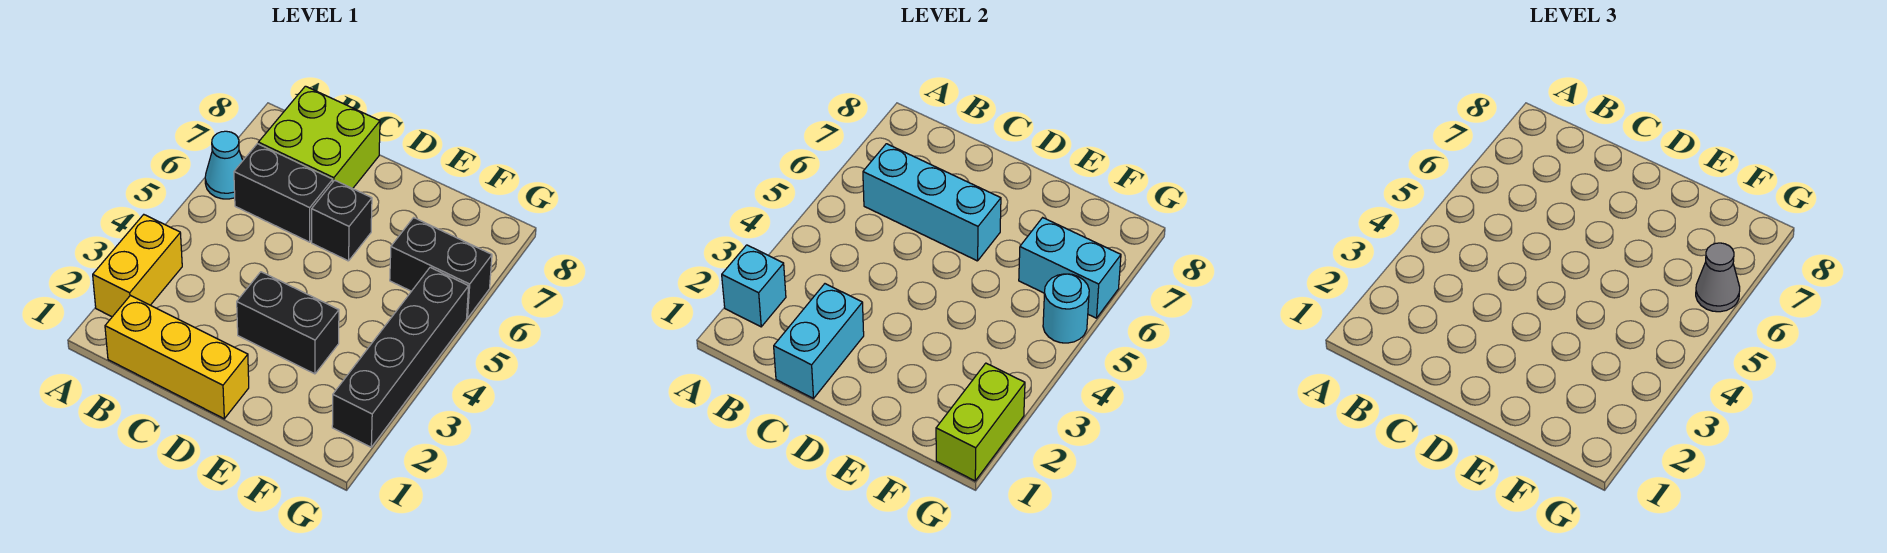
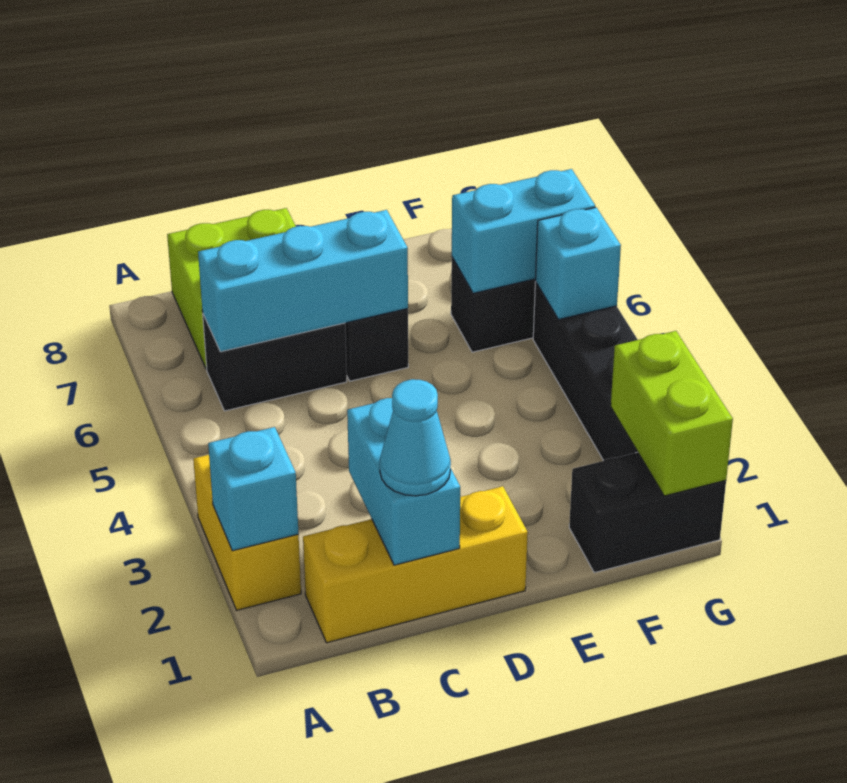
cyan cone A6 level 1 -> cyan cone C1 level 3
black brick D3:E3 level 1 -> black brick F1:G1 level 1
cyan round brick G5 level 2 -> cyan brick G5 level 2
grey cone G6 level 3 -> none

